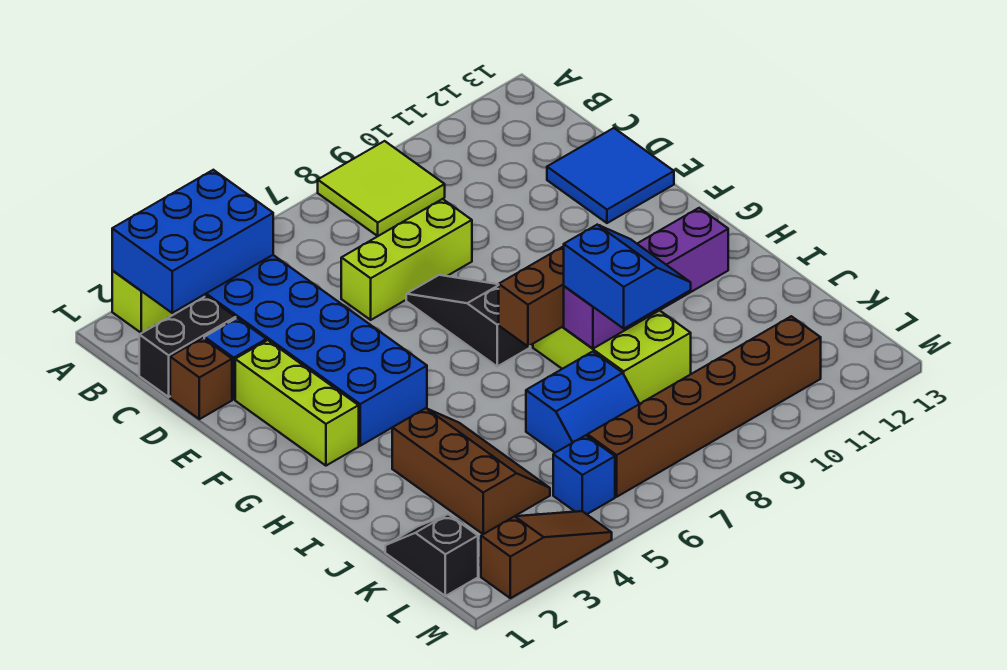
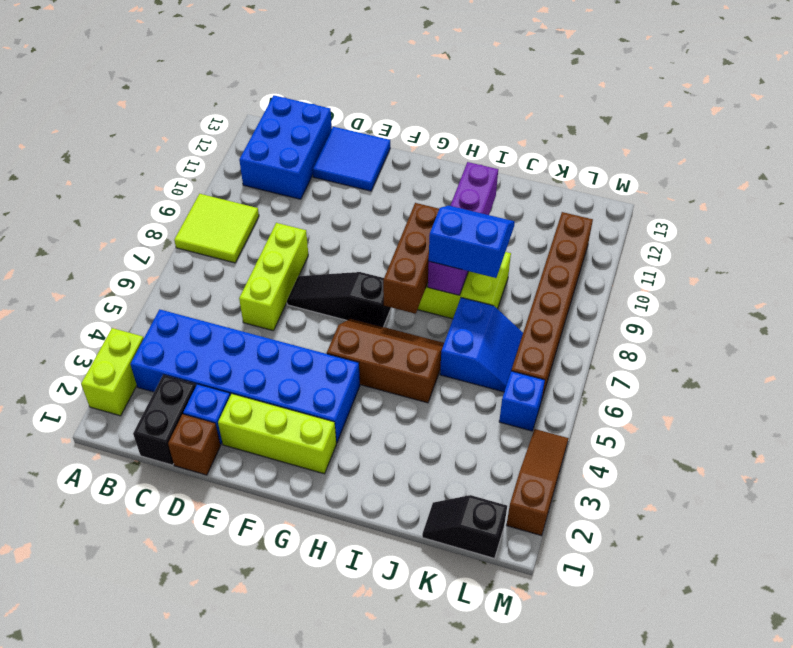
blue brick A2:B4 level 2 -> blue brick B11:C13 level 1
brown slope I3:K4 level 1 top 3 -> brown slope G5:I6 level 1 top 5

